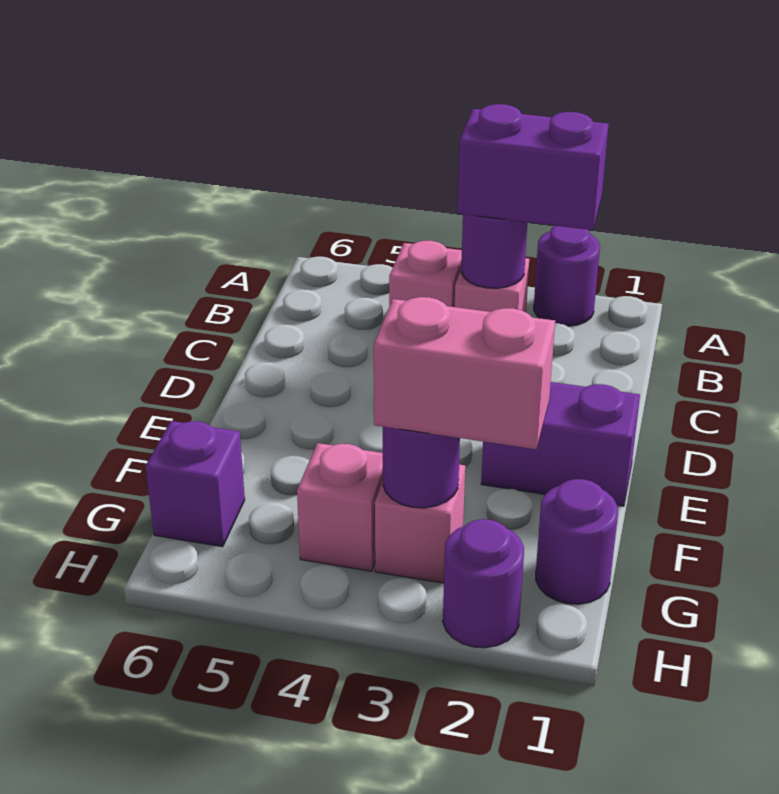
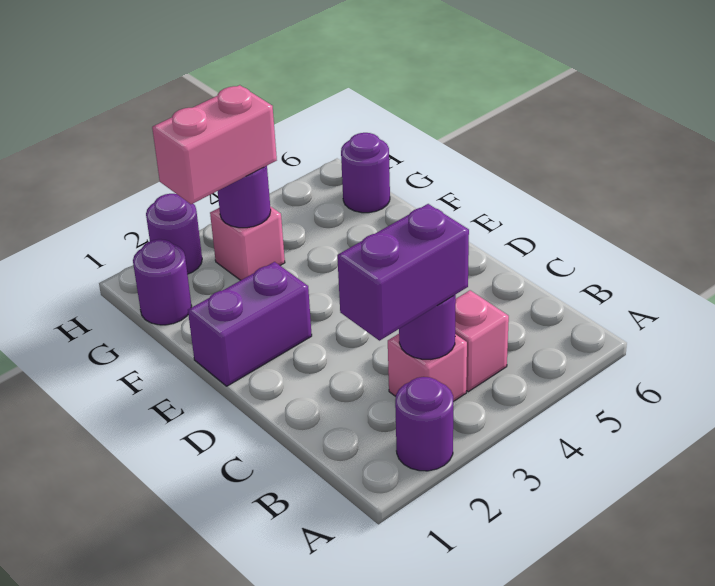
pink brick G4 level 1 -> none
purple brick G6 level 1 -> purple round brick G6 level 1

